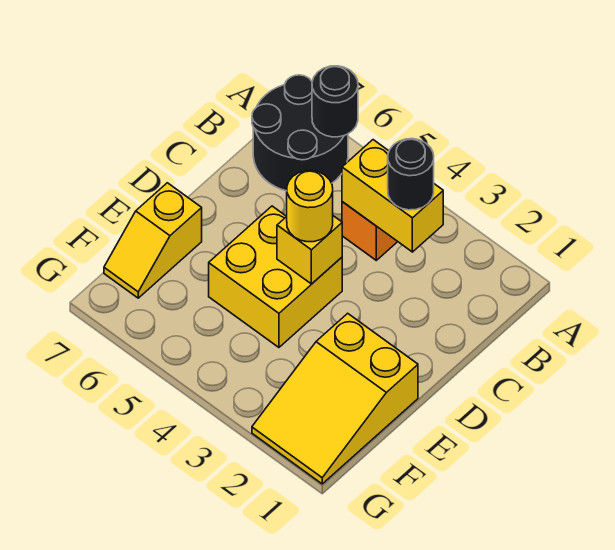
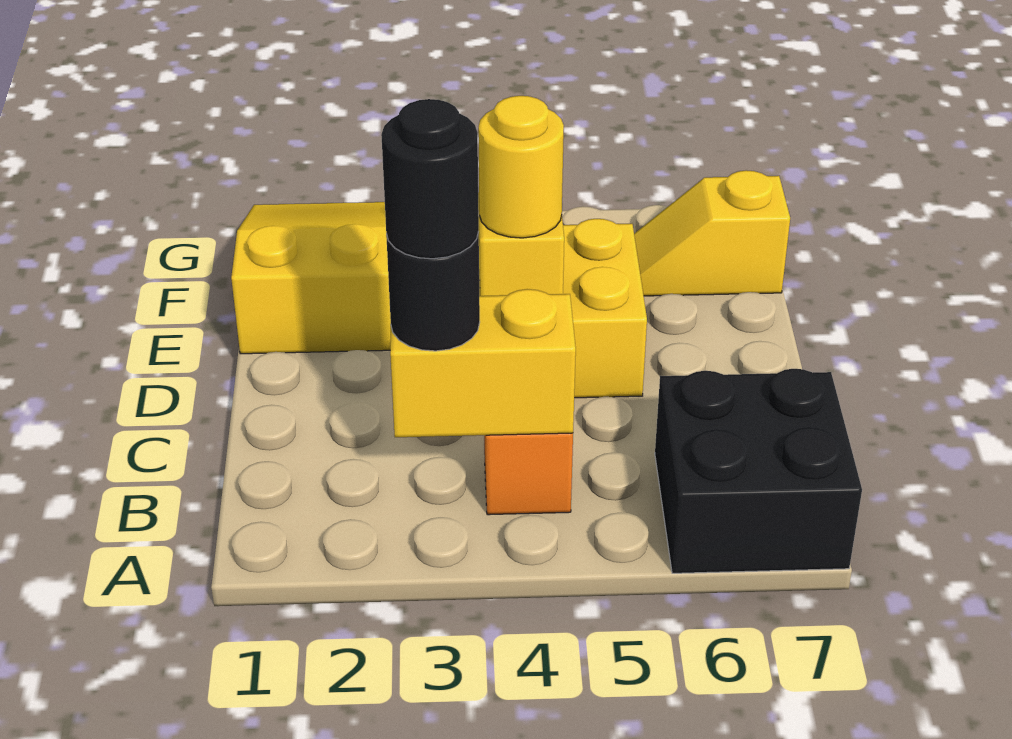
black round brick A6:B7 level 1 -> black brick A6:B7 level 1
black round brick A6 level 2 -> black round brick B3 level 4
yellow slope E7:F7 level 1 top E -> yellow slope F6:F7 level 1 top 7

